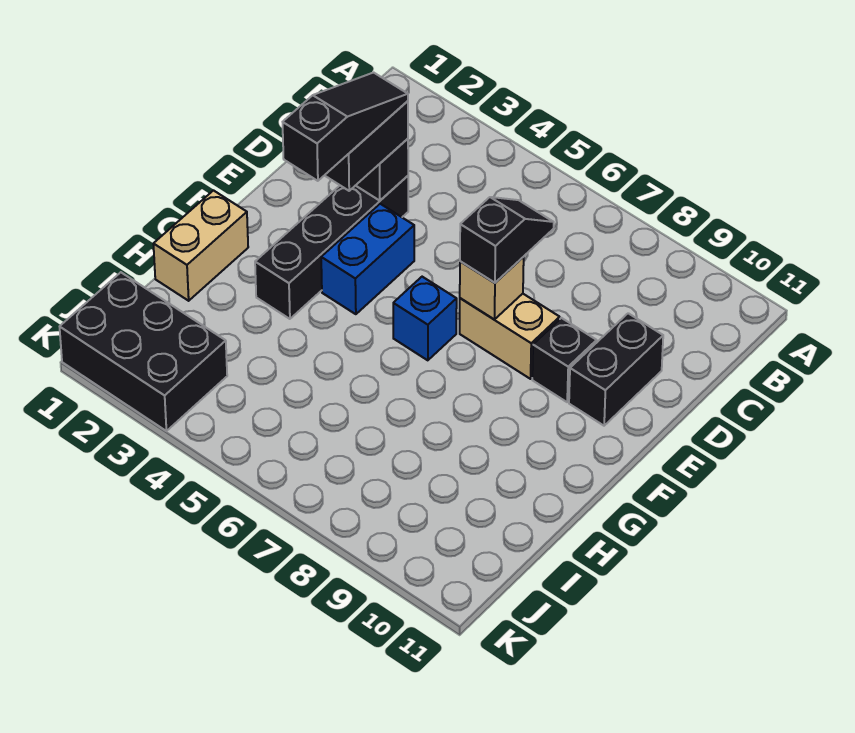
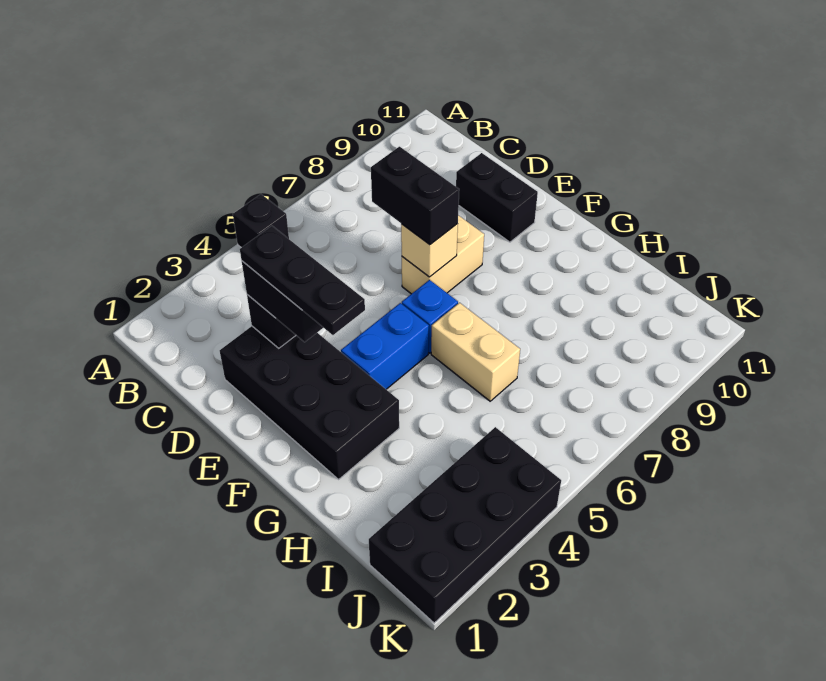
black brick D3:G3 level 1 -> black brick D2:G3 level 1
black slope D3:F3 level 4 top F -> black plate D3:F3 level 4
black slope D7:E7 level 3 top E -> black brick D7:E7 level 3
blue brick E4:F4 level 1 -> blue brick F4:F5 level 1
black brick E9 level 1 -> black brick A5 level 1
tan brick G1:H1 level 1 -> tan brick G6:H6 level 1
black brick J1:K3 level 1 -> black brick J1:K4 level 1

